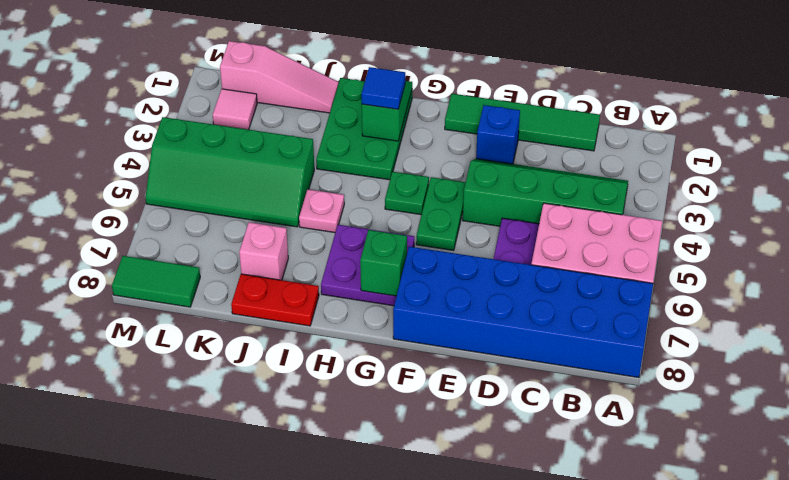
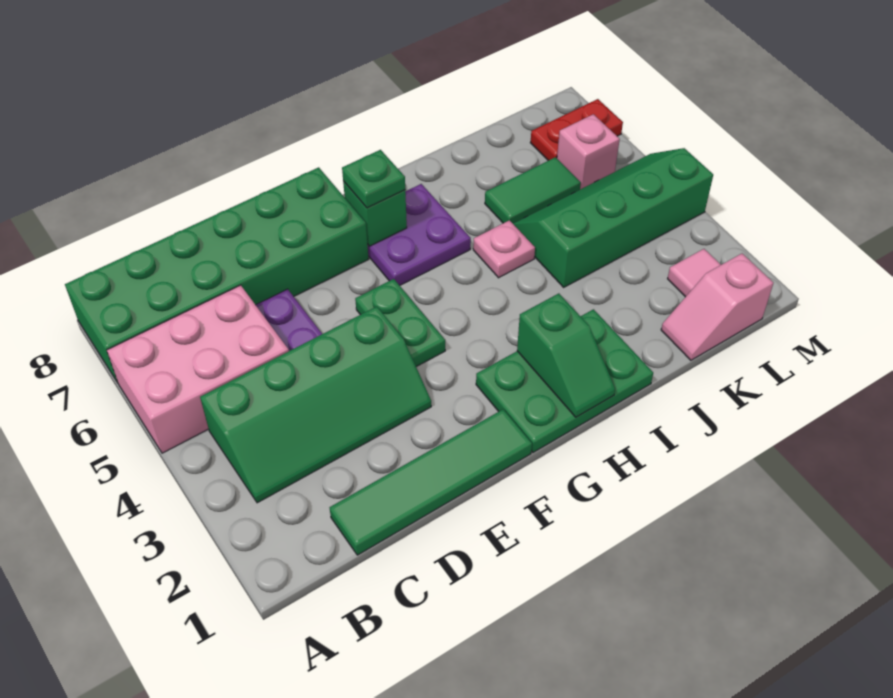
blue brick A7:F8 level 1 -> green brick A7:F8 level 1
blue brick E2 level 1 -> none
green plate G4 level 1 -> green plate G7 level 3
green plate H1:I3 level 1 -> green plate G1:I2 level 1
blue tile H2 level 3 -> none
red plate I8:J8 level 1 -> red plate L7:M7 level 1
pink slope J1:L1 level 1 top L -> pink slope K1:L1 level 1 top L
pink brick J7 level 1 -> pink brick L6 level 1
green tile L8:M8 level 1 -> green tile J6:K6 level 1

